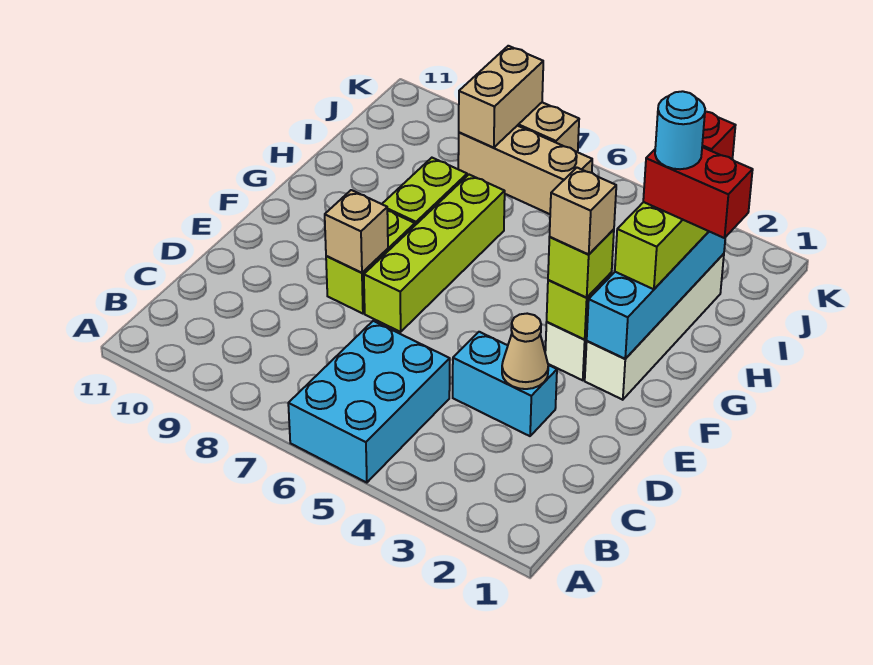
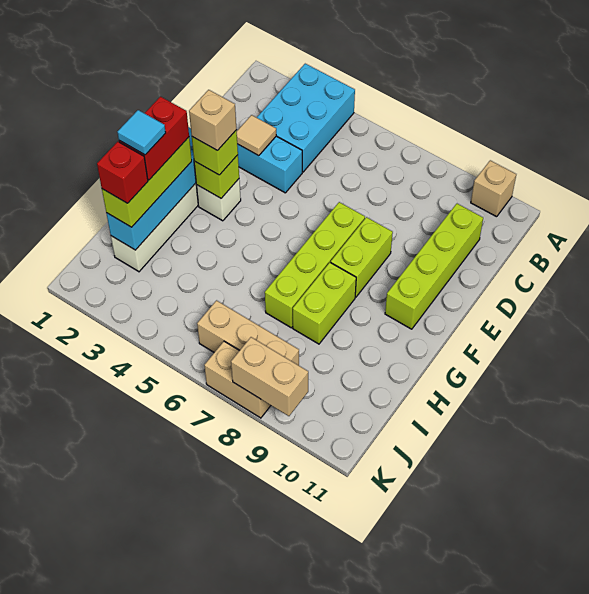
cyan brick A5:C6 level 1 -> cyan brick A3:C4 level 1
none -> lime brick C10:F10 level 1
tan cone D3 level 2 -> tan tile D3 level 2
tan brick E8 level 2 -> tan brick A10 level 1
red brick H1:H2 level 4 -> red brick G2:H2 level 4
cyan round brick H2 level 5 -> cyan tile H2 level 5
tan brick J8:K8 level 2 -> tan brick K8:K9 level 2

